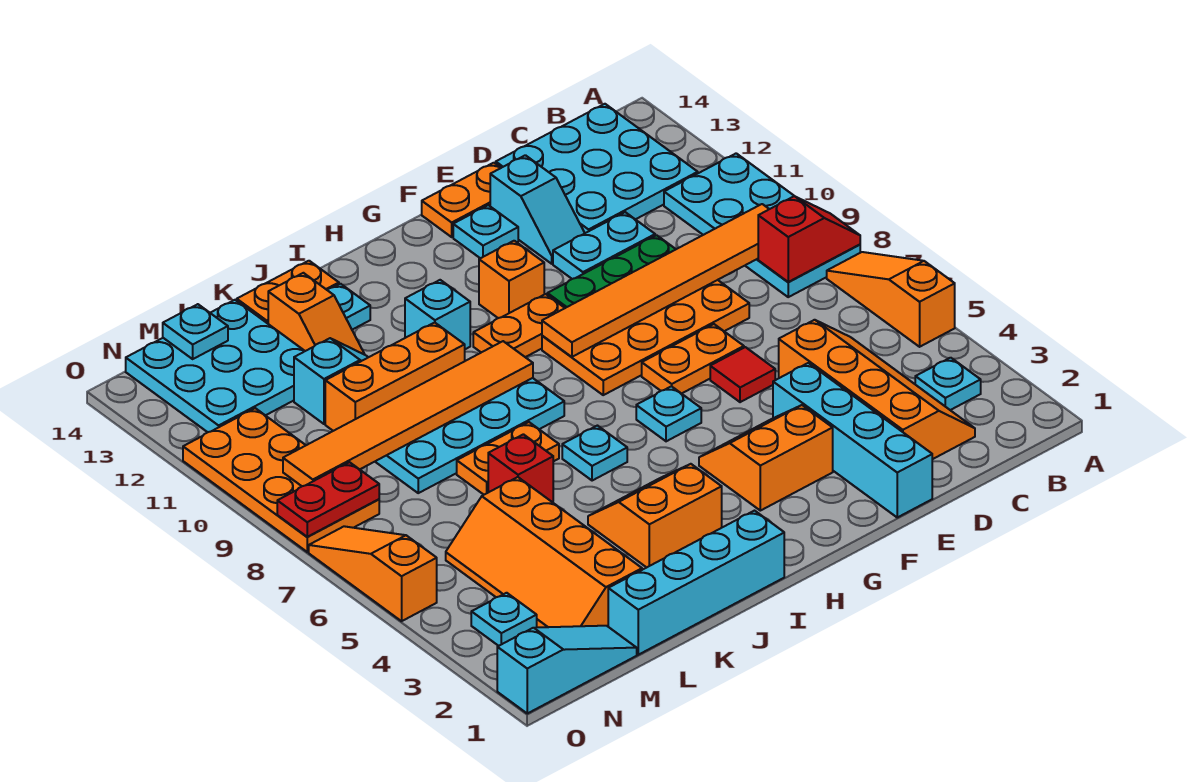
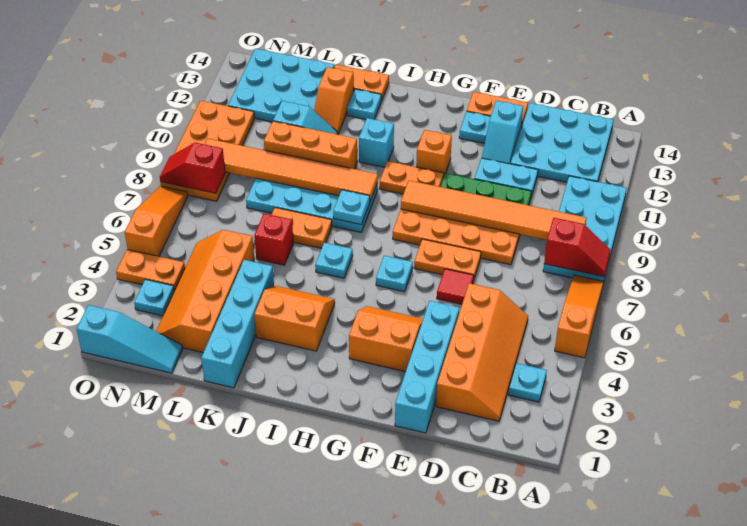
cyan brick I1:L1 level 1 -> cyan brick K1:K4 level 1
cyan plate M14 level 2 -> cyan plate I8 level 2
none -> orange plate N4:O4 level 1
red plate N8:O8 level 2 -> red slope N8:O8 level 2 top N

